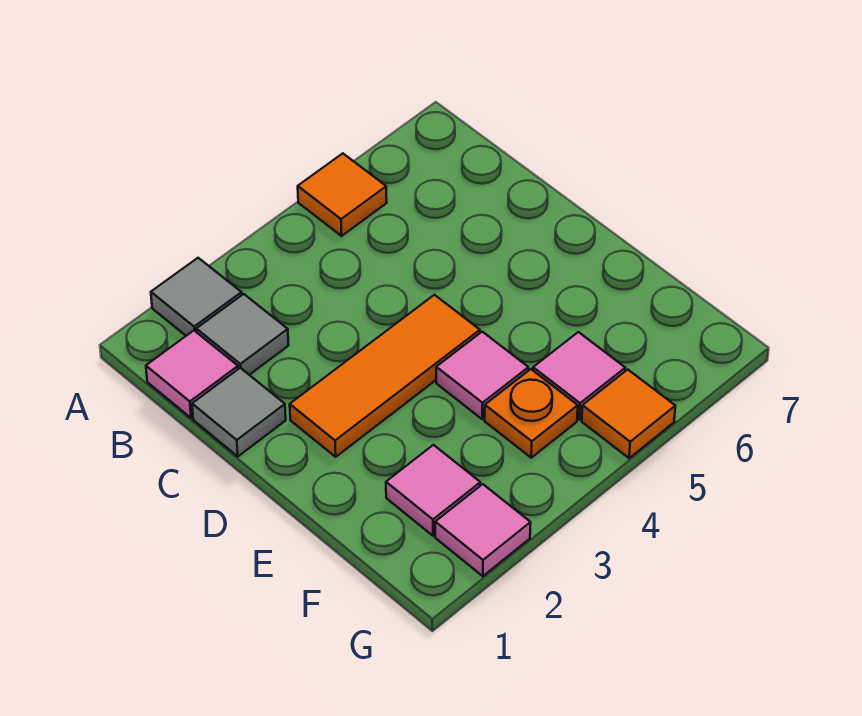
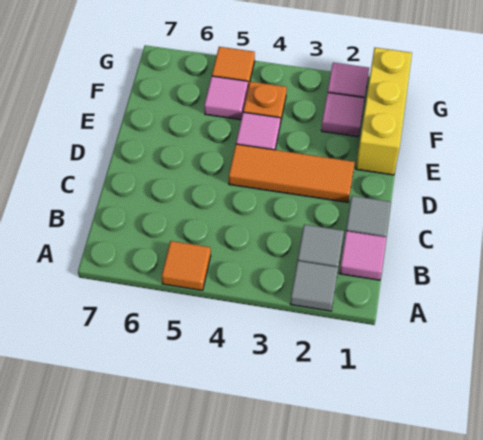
none -> yellow brick E1:G1 level 1

